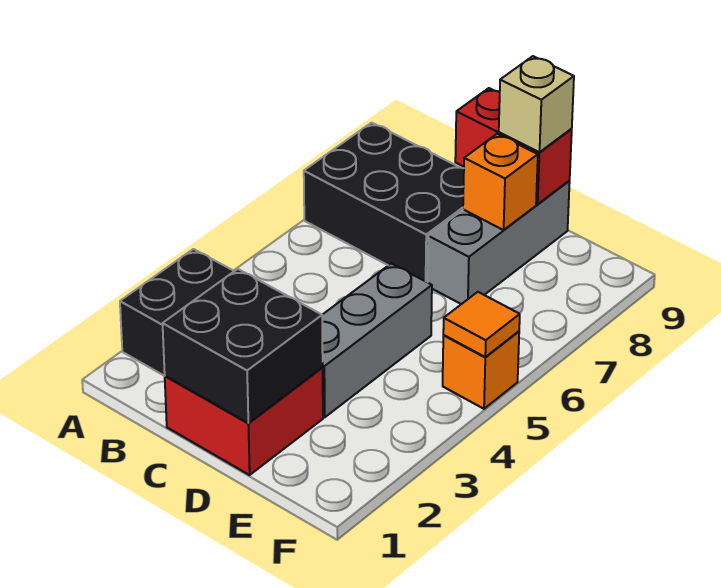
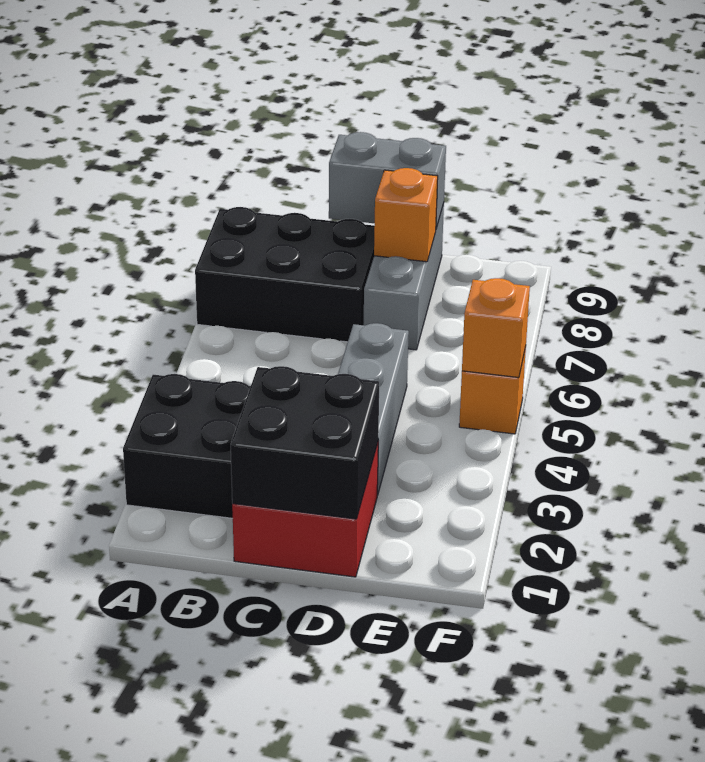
red brick C9:D9 level 2 -> grey brick C9:D9 level 2
tan brick D9 level 3 -> none
orange tile F5 level 2 -> orange brick F5 level 2

